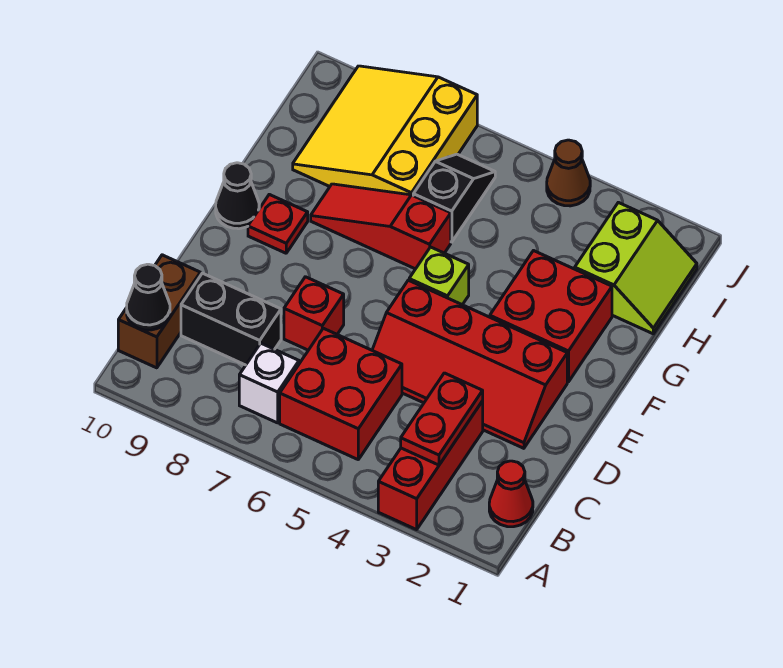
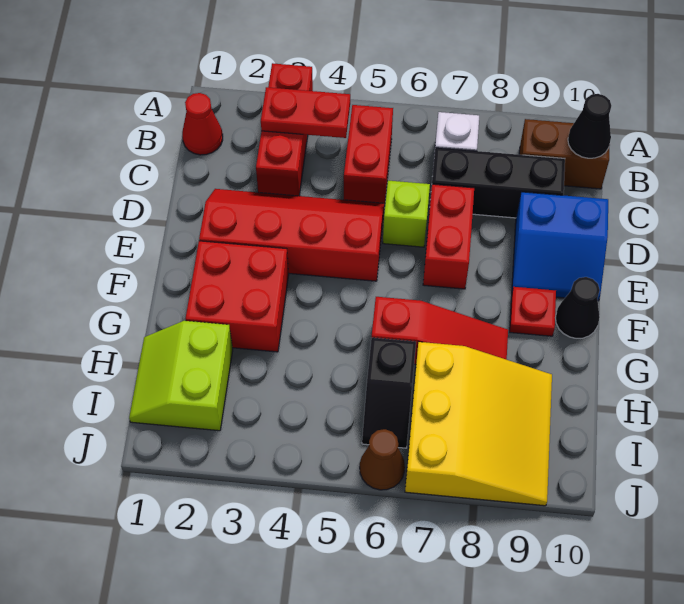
red plate B3:C3 level 2 -> red plate B3:B4 level 2
red brick B5:C6 level 1 -> red brick B5:C5 level 1
brown brick B10:C10 level 1 -> brown brick B9:B10 level 1
black brick C8:C9 level 1 -> black brick C7:C9 level 1
red brick D7 level 1 -> red brick D7:E7 level 1
none -> blue slope D9:E10 level 1 top D
lime brick F5 level 1 -> lime brick D6 level 1
brown cone J4 level 1 -> brown cone J6 level 1

